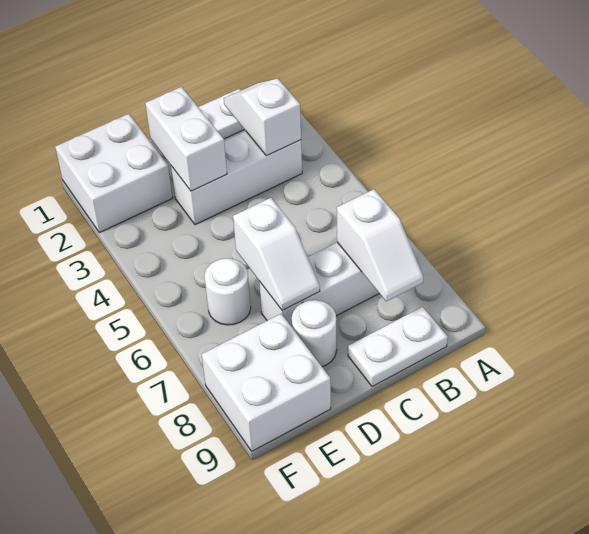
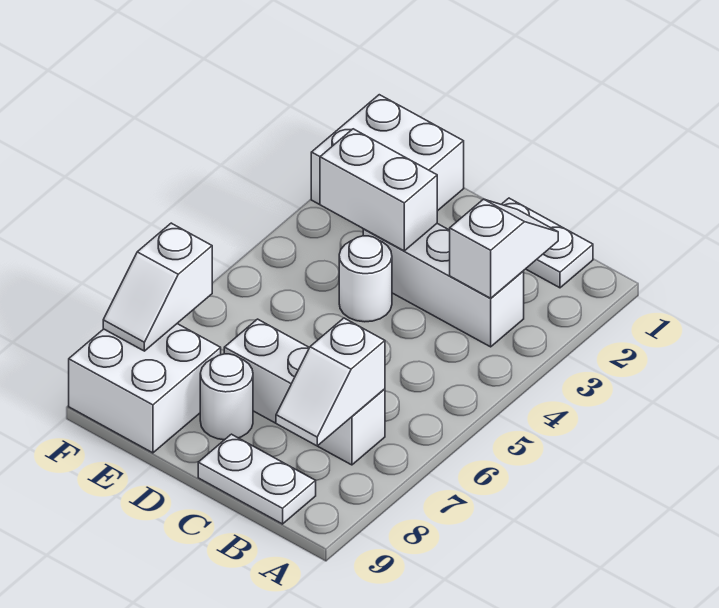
white brick D2:D3 level 2 -> white brick D3:E3 level 2
white slope D6:D7 level 2 top 6 -> white slope F7:F8 level 2 top 7
white round brick E6 level 1 -> white round brick D4 level 1

